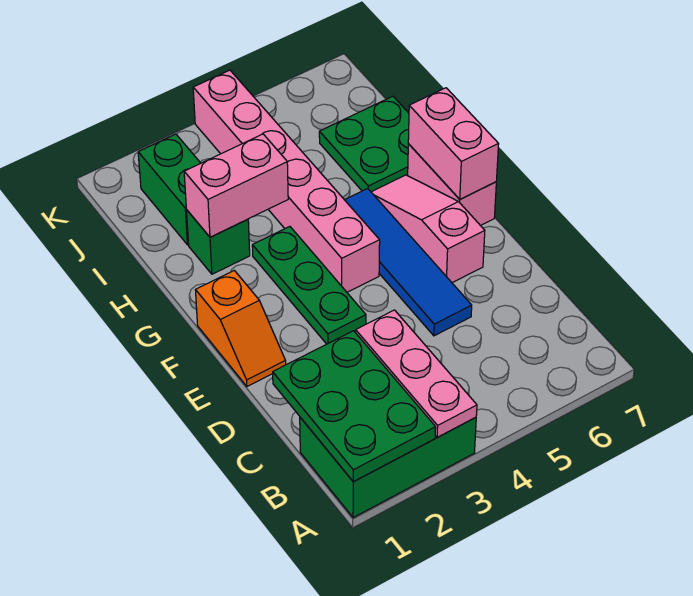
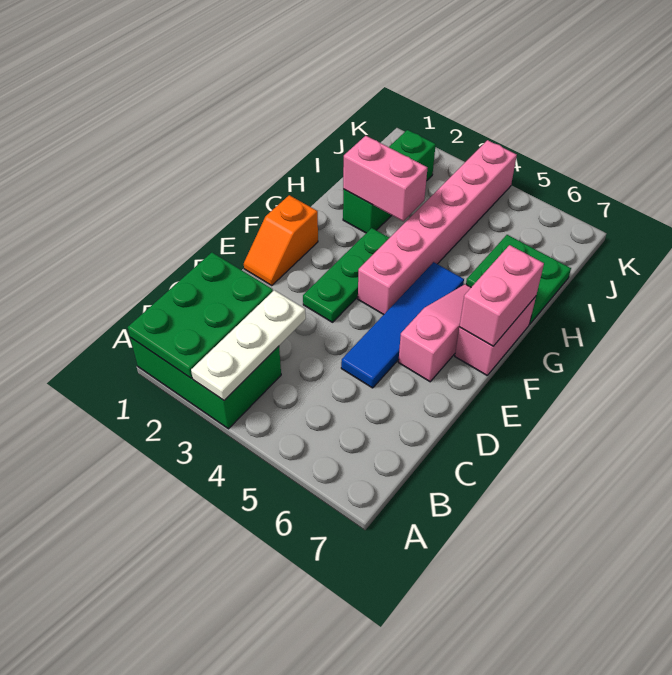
pink plate A3:C3 level 2 -> white plate A3:C3 level 2

